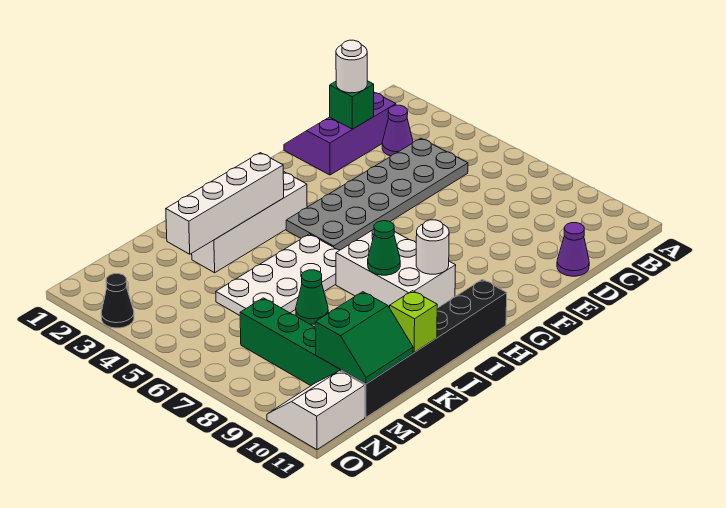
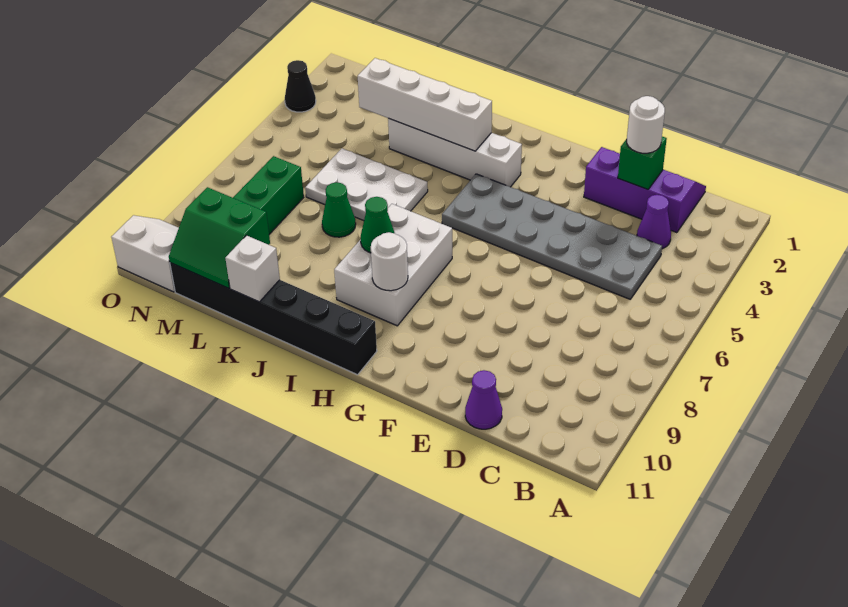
white plate I5:L6 level 1 -> white plate J5:L6 level 1
lime brick K11 level 2 -> white brick K11 level 2

